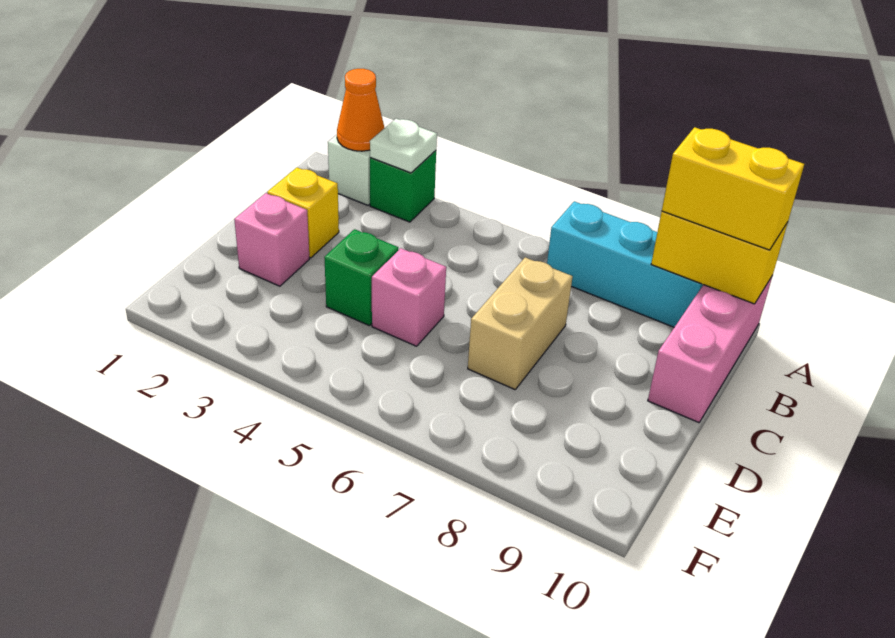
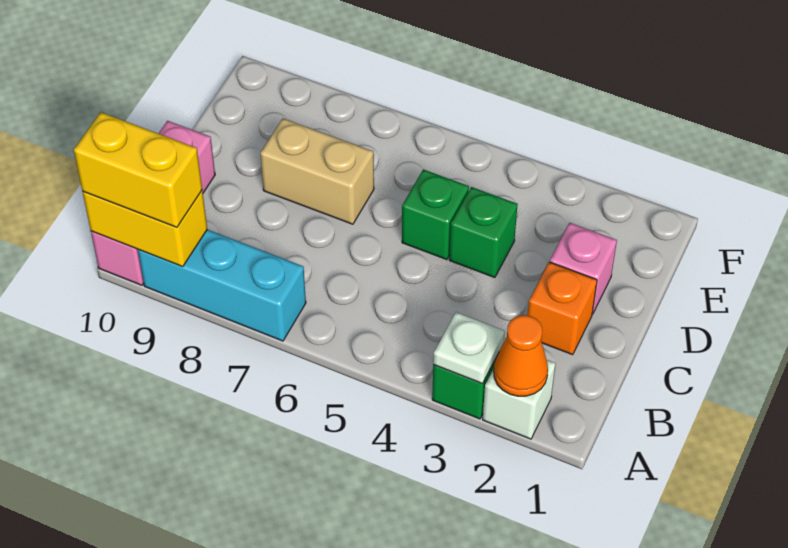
yellow brick C2 level 1 -> orange brick C2 level 1
tan brick C7:D7 level 1 -> tan brick D7:D8 level 1
pink brick D5 level 1 -> green brick D5 level 1

